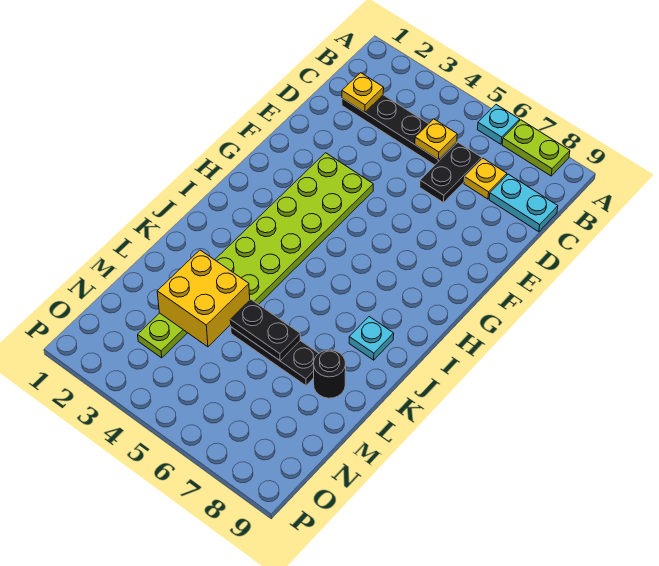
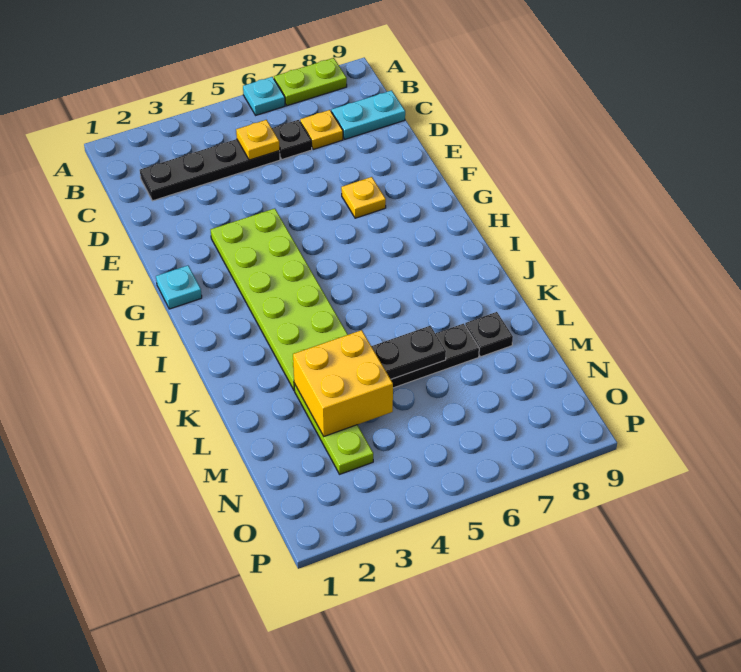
yellow plate C2 level 2 -> yellow plate F7 level 1
black plate C6:D6 level 1 -> black plate C6 level 1
cyan plate J8 level 1 -> cyan plate G1 level 1
black round brick L8 level 1 -> black plate L8 level 1

